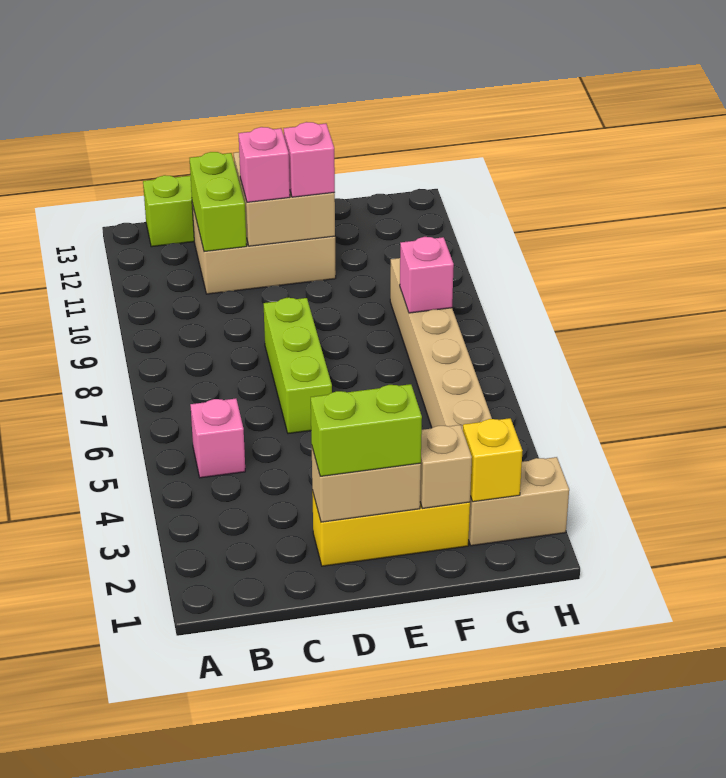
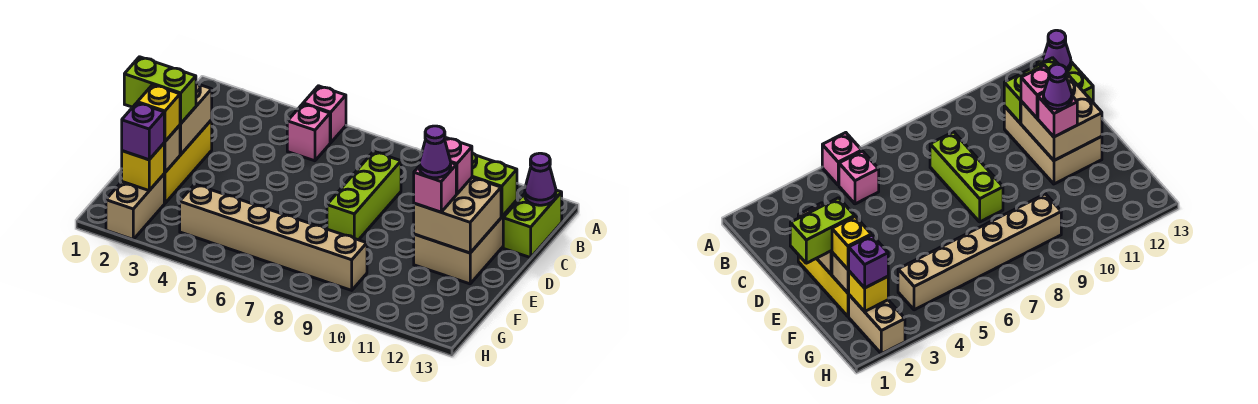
none -> purple cone B13 level 2
lime brick D2:E2 level 3 -> lime brick E1:E2 level 3
lime brick D6:D8 level 1 -> lime brick C8:E8 level 1
none -> purple cone E11 level 4
none -> yellow brick F2 level 3
none -> purple brick G2 level 3
pink brick G8 level 2 -> pink brick A5 level 1

